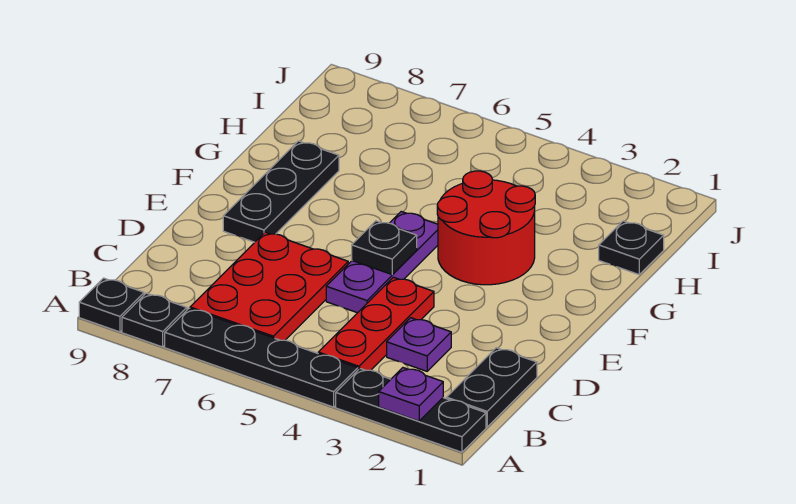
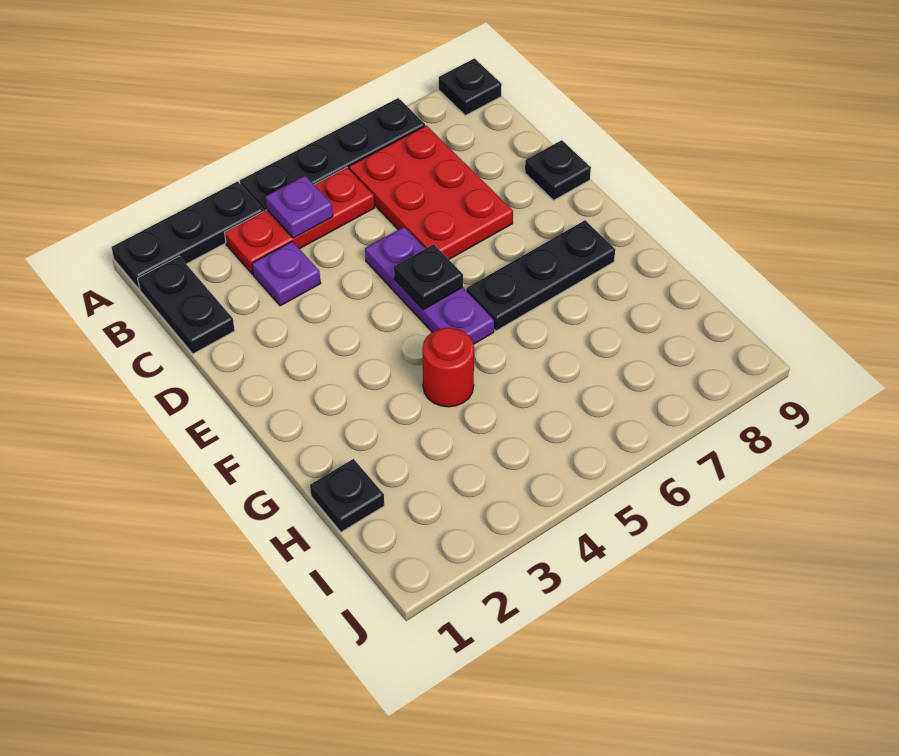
purple plate A2 level 2 -> purple plate B4 level 2
black plate A8 level 1 -> black plate D9 level 1
red plate B4:D4 level 1 -> red plate B3:B5 level 1
black plate E8:G8 level 1 -> black plate F6:F8 level 1
red round brick F3:G4 level 1 -> red round brick G4 level 1

